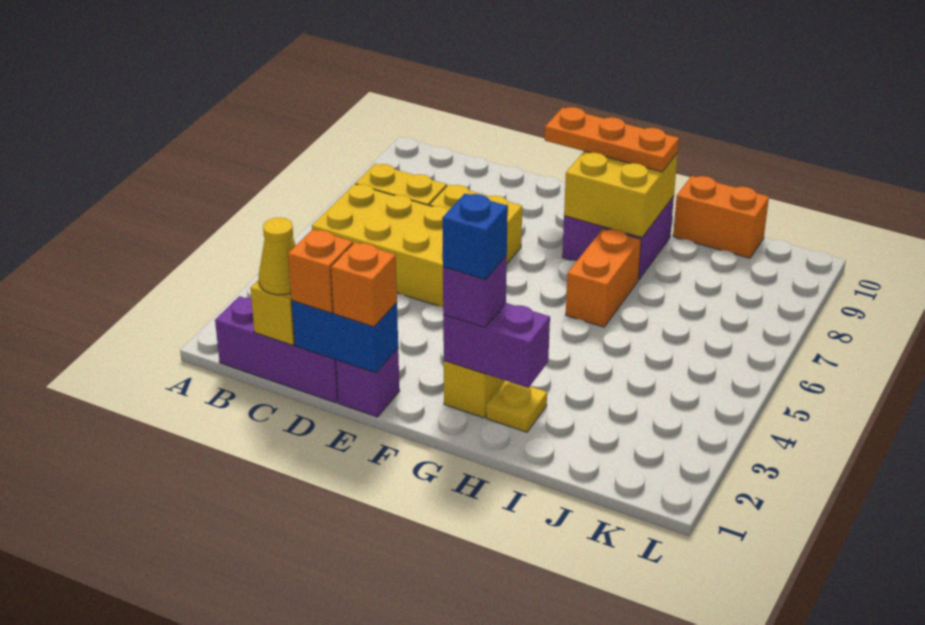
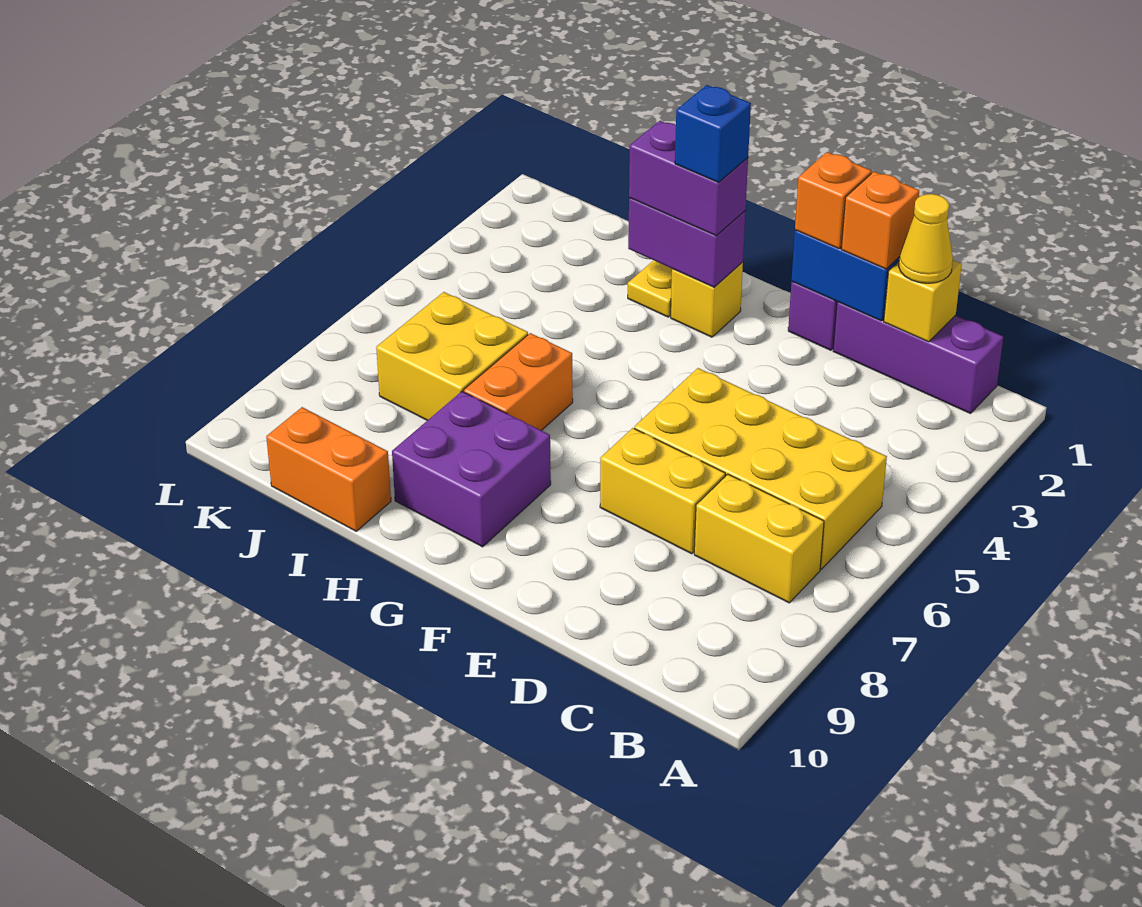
orange plate F9:H9 level 3 -> none
purple brick G2 level 3 -> purple brick G2:H2 level 3
yellow brick G8:H9 level 2 -> yellow brick I6:J7 level 1

